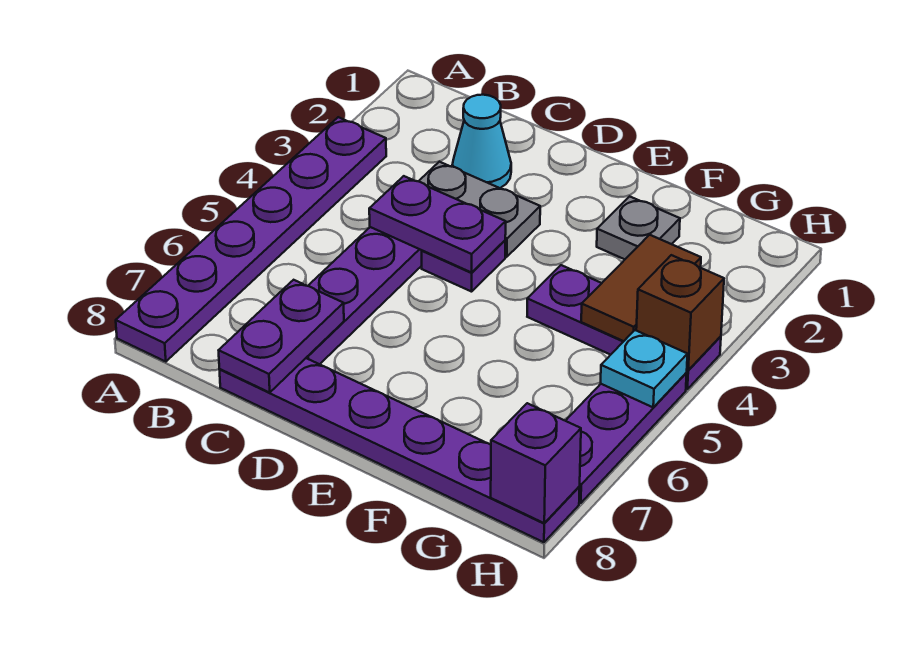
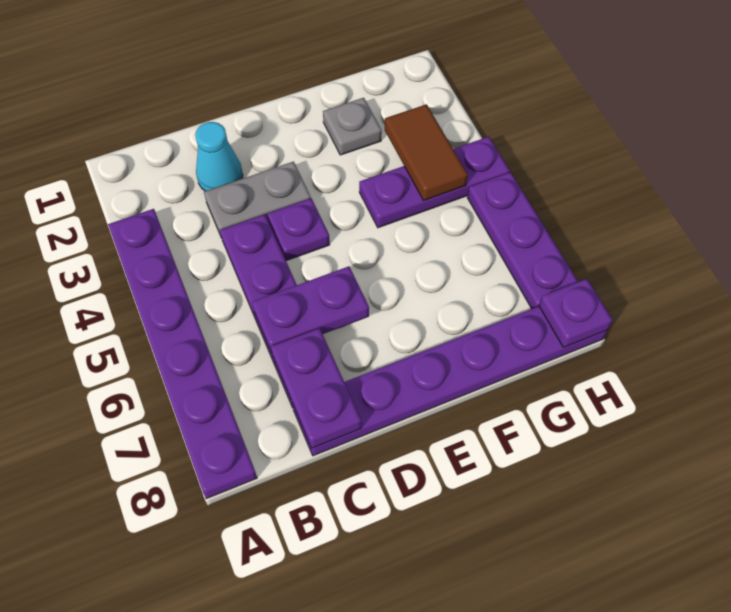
purple plate C4:D4 level 2 -> purple plate C6:D6 level 2
brown brick H4 level 2 -> none
cyan plate H5 level 2 -> none
purple brick H8 level 2 -> purple plate H8 level 2

